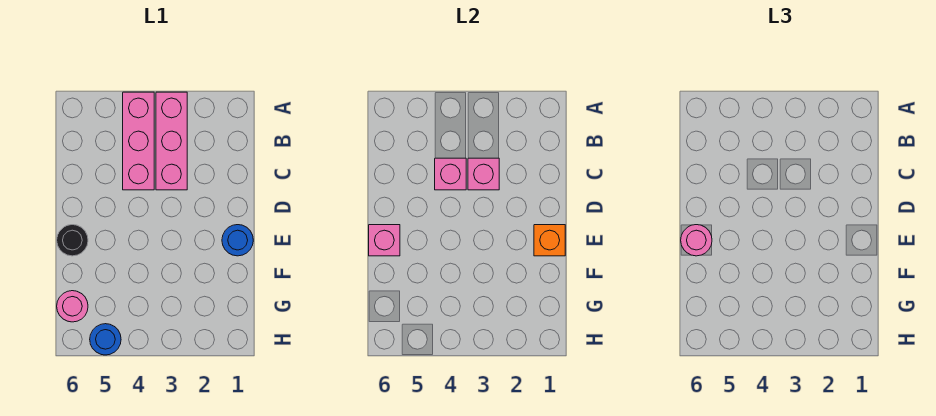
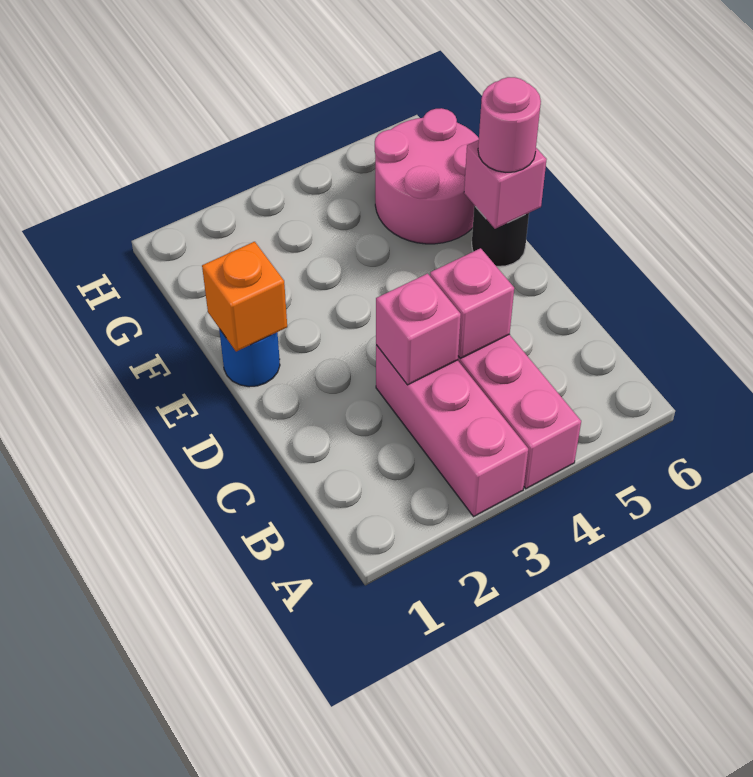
pink round brick G6 level 1 -> pink round brick F5:G6 level 1
blue round brick H5 level 1 -> none

